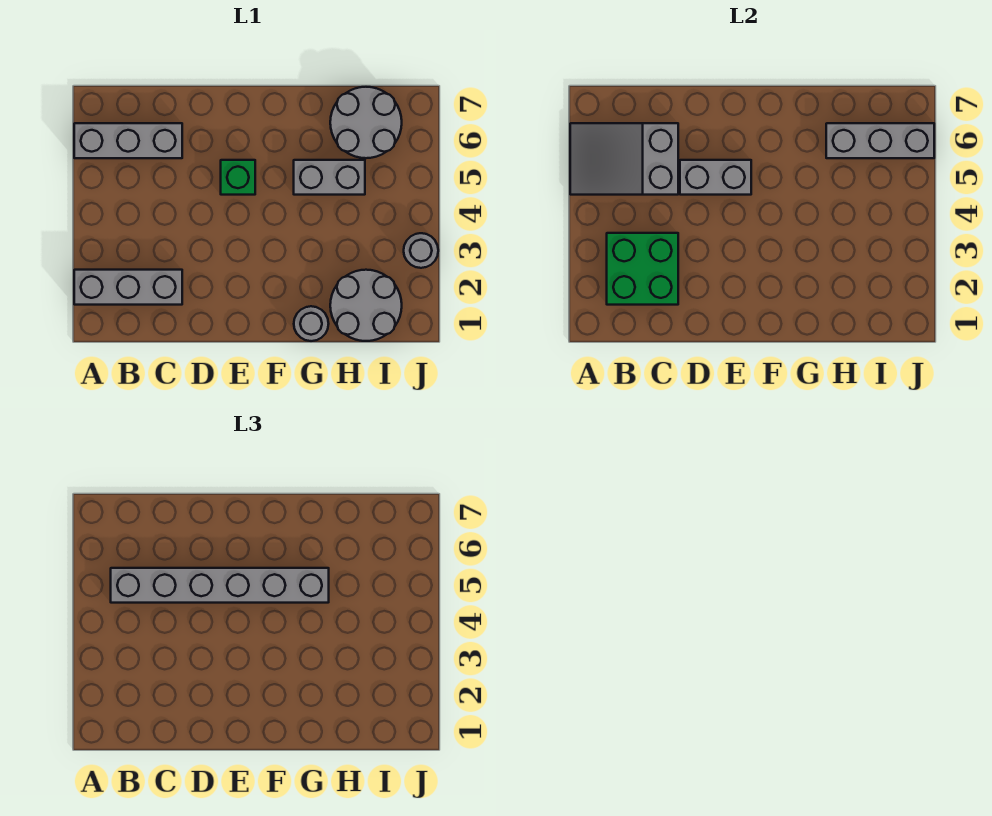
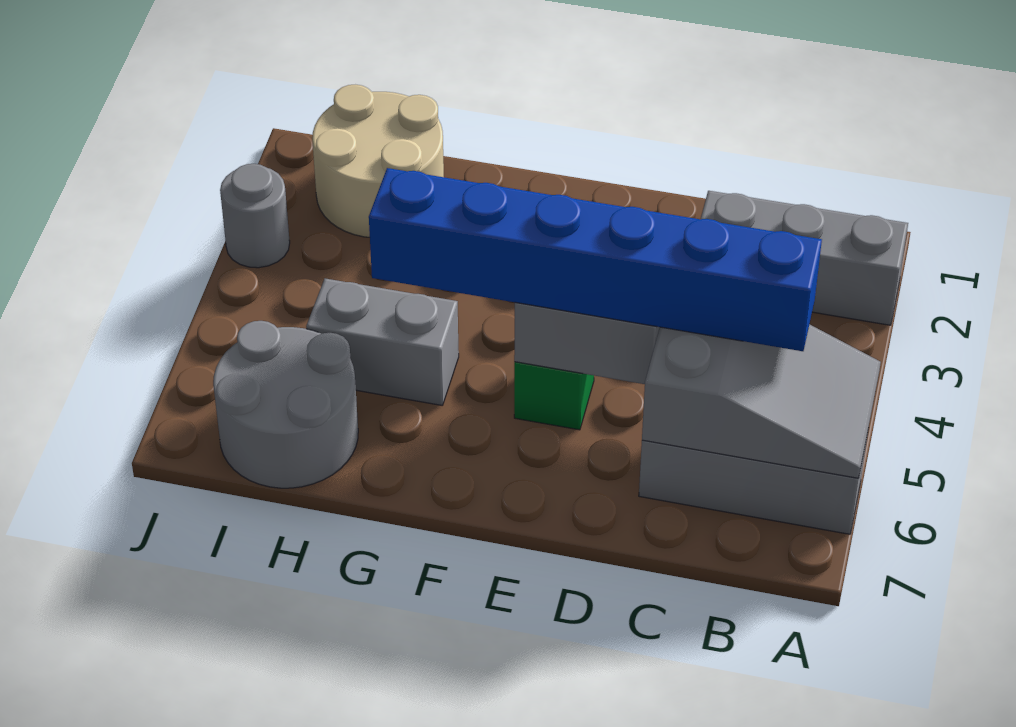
green brick B2:C3 level 2 -> none
grey brick B5:G5 level 3 -> blue brick B5:G5 level 3
grey round brick G1 level 1 -> none
grey round brick H1:I2 level 1 -> tan round brick H1:I2 level 1
grey brick H6:J6 level 2 -> none

